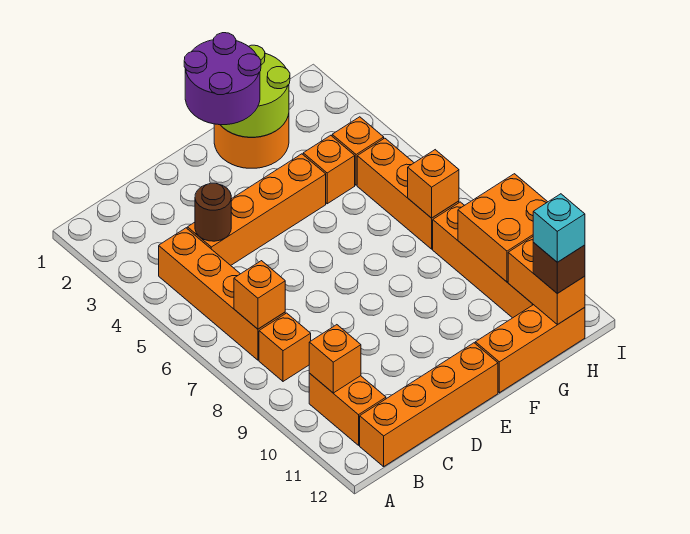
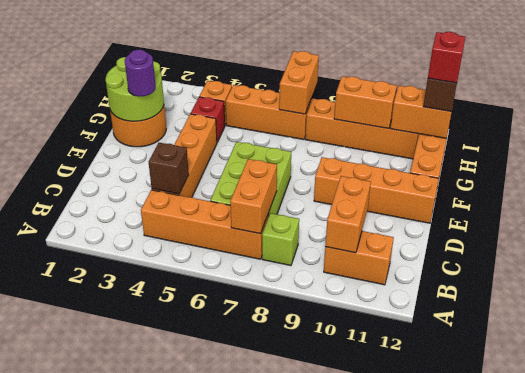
orange brick B7 level 2 -> orange brick B7:C7 level 2
orange brick B8 level 1 -> lime brick B8 level 1
orange brick B10 level 2 -> orange brick B10:C10 level 2
orange brick B12:E12 level 1 -> orange brick E9:E12 level 1
brown round brick C4 level 2 -> brown brick C4 level 2
none -> lime brick C6:E7 level 1
purple round brick E1:F2 level 3 -> purple round brick F2 level 3
orange brick G4 level 1 -> red brick G4 level 1
orange brick H7 level 2 -> orange brick H7:I7 level 2
orange brick H9:I10 level 2 -> orange brick H9:H10 level 2
cyan brick H12 level 4 -> red brick H12 level 4

